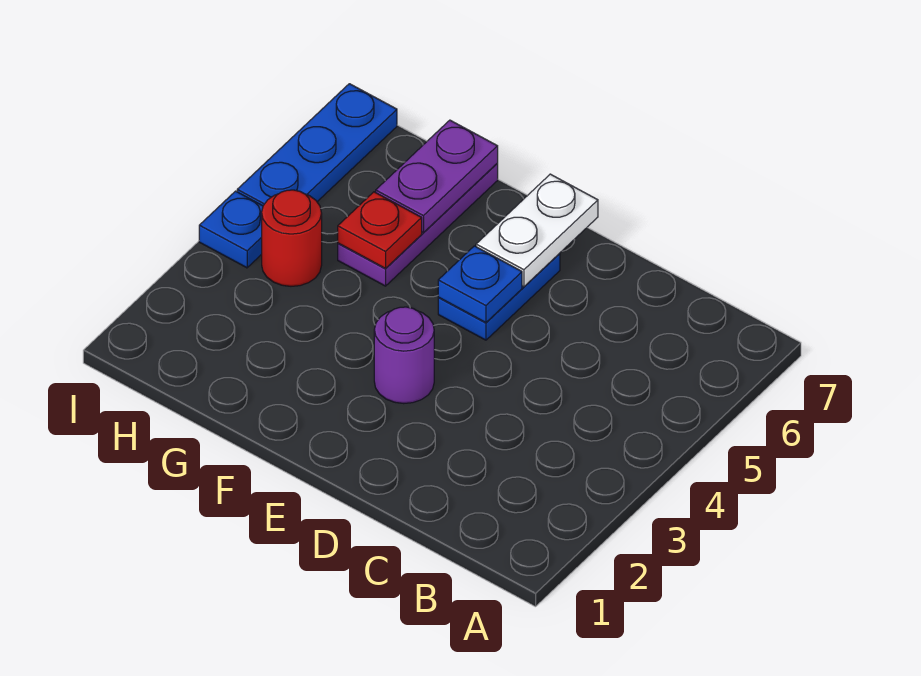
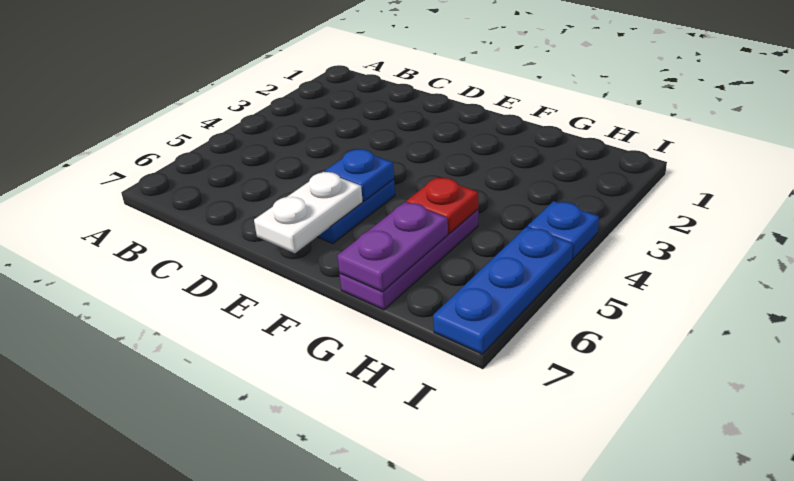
purple round brick E3 level 1 -> none
red round brick H4 level 1 -> none

